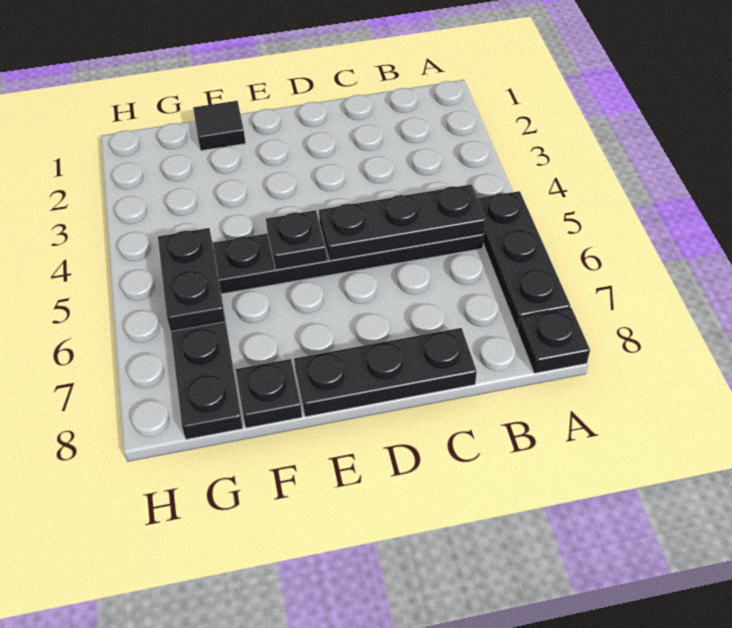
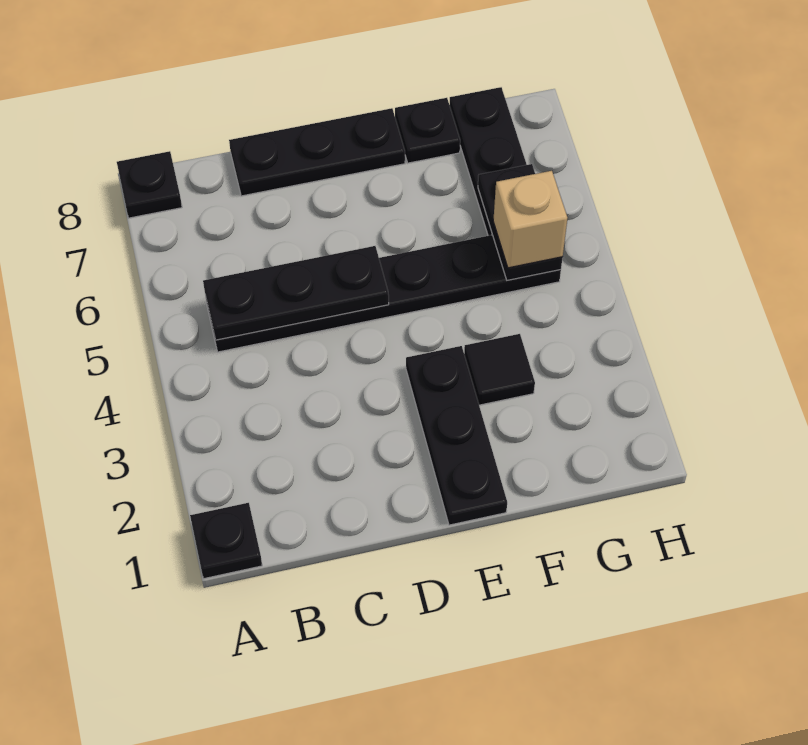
black plate A5:A7 level 1 -> black plate E1:E3 level 1
black plate E5 level 2 -> black plate A1 level 1
black tile F1 level 1 -> black tile F3 level 1
none -> tan brick G5 level 3

